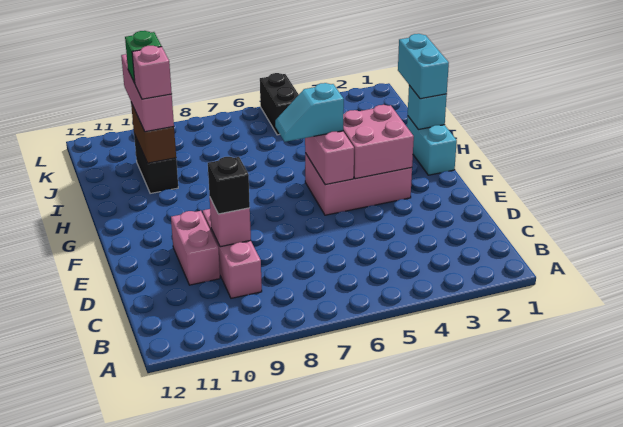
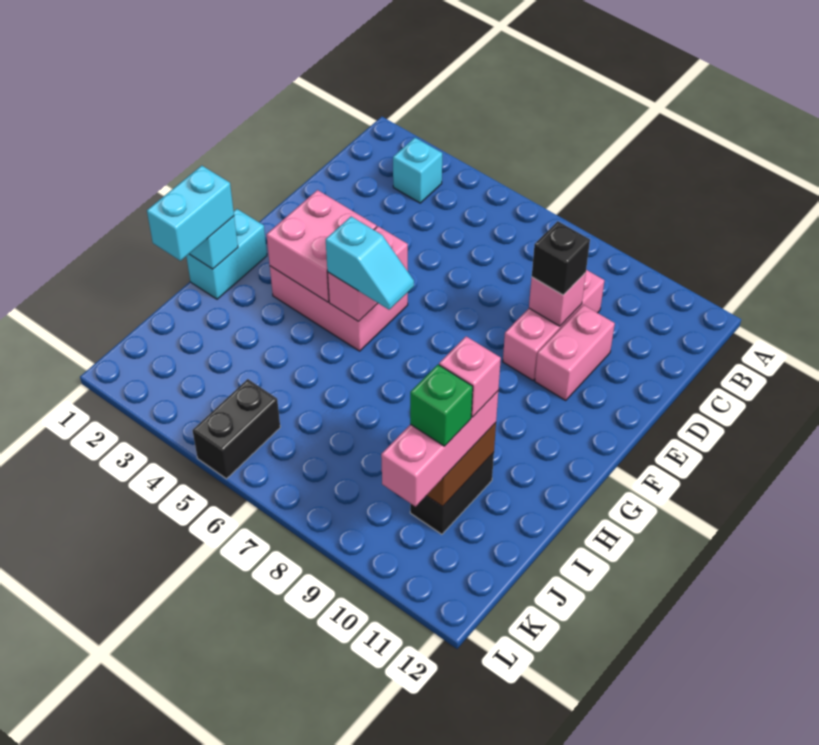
none -> cyan brick B3 level 1

